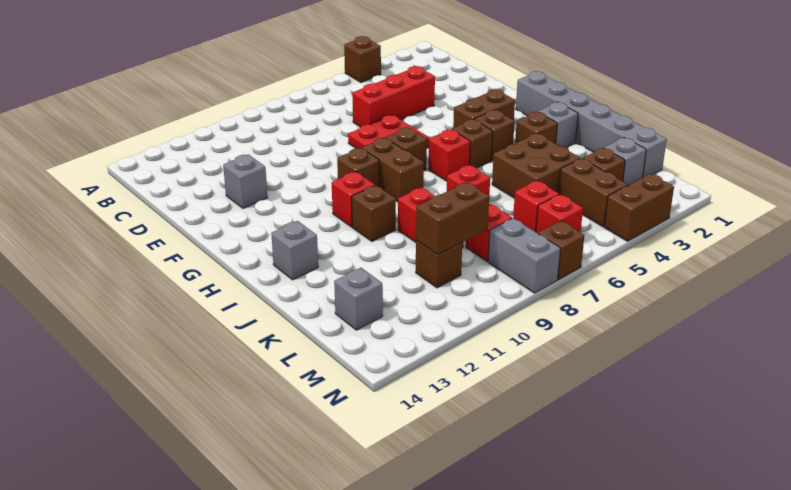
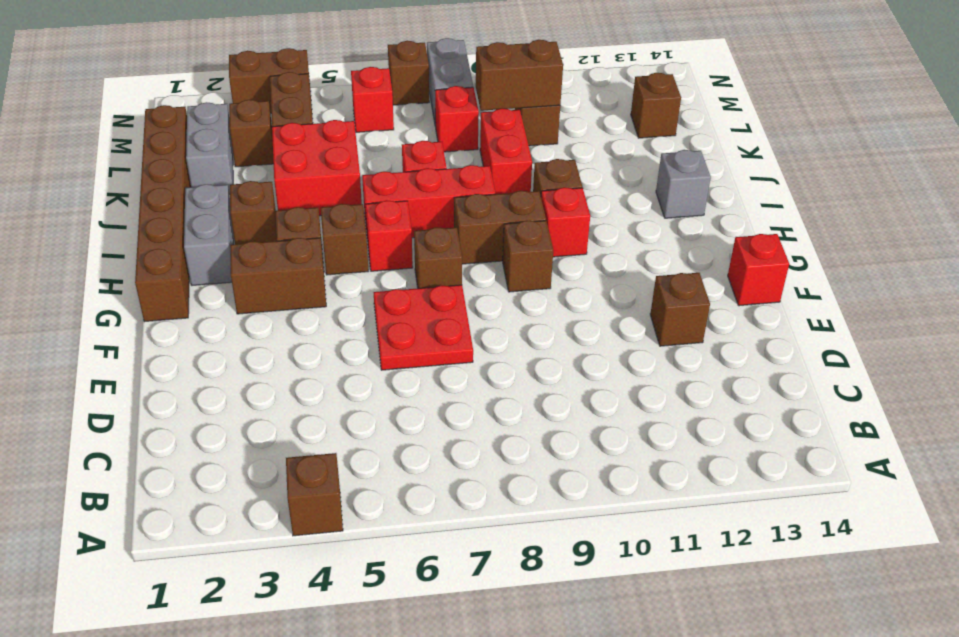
red brick D4:D6 level 1 -> red brick I6:I8 level 1
grey brick E12 level 1 -> brown brick E12 level 1
grey brick G1:L1 level 1 -> brown brick G1:L1 level 1
brown brick G8:H8 level 1 -> brown brick H8:H9 level 1
grey brick I2 level 1 -> grey brick H2:I2 level 1
brown brick J4:K5 level 1 -> red brick J4:K5 level 1
grey brick L2 level 1 -> grey brick K2:L2 level 1
red brick L6 level 1 -> red brick F14 level 1
grey brick L13 level 1 -> brown brick L13 level 1

